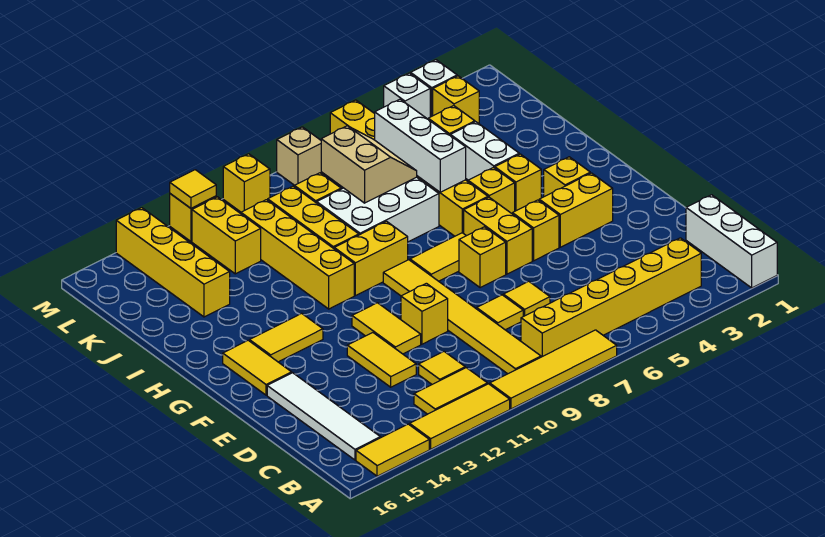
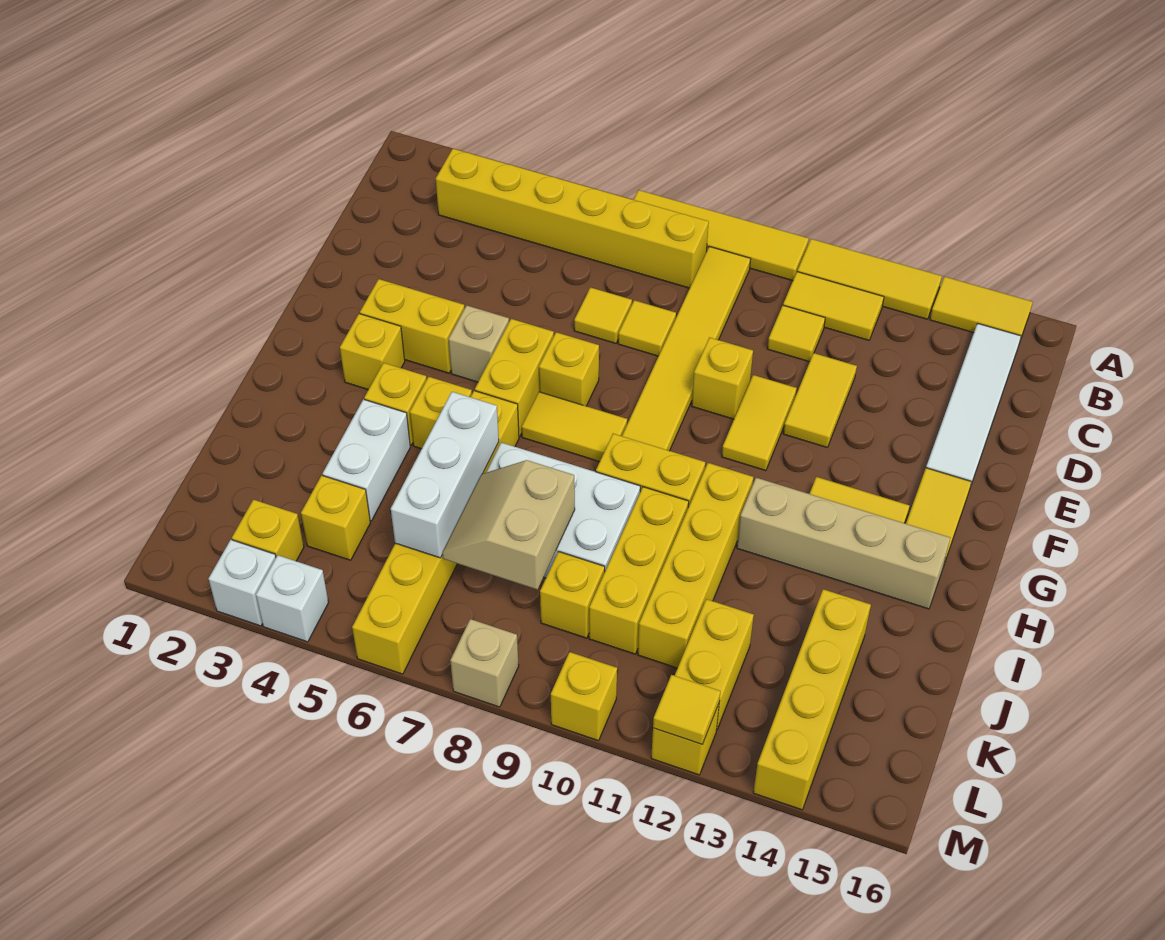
white brick A1:C1 level 1 -> none
yellow brick F5 level 1 -> tan brick F5 level 1
none -> tan brick H12:H15 level 1

